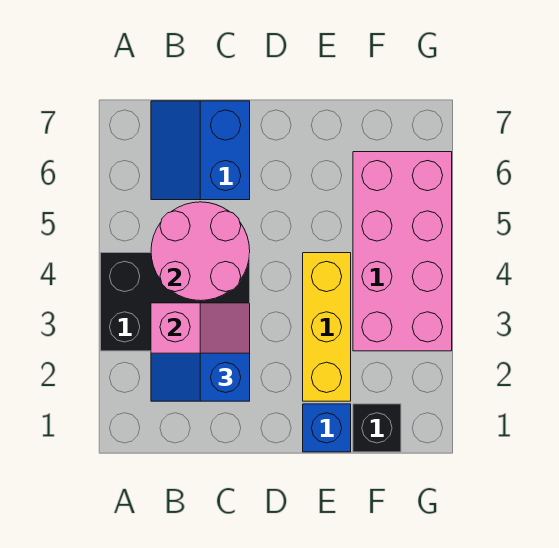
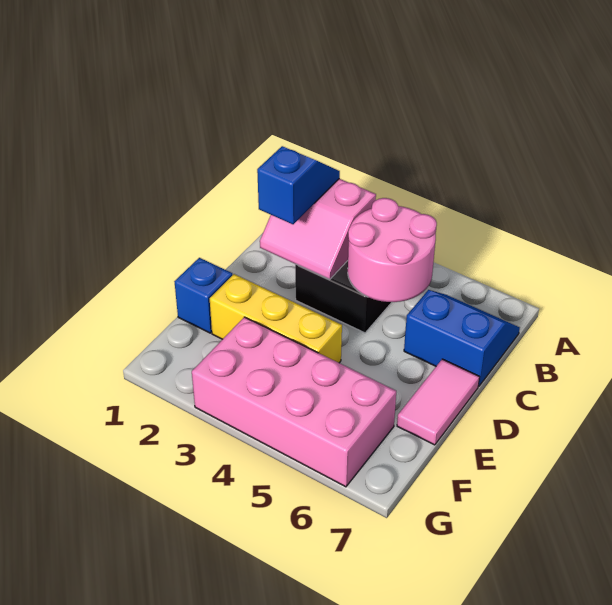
none -> pink tile D7:E7 level 1
black brick F1 level 1 -> none

